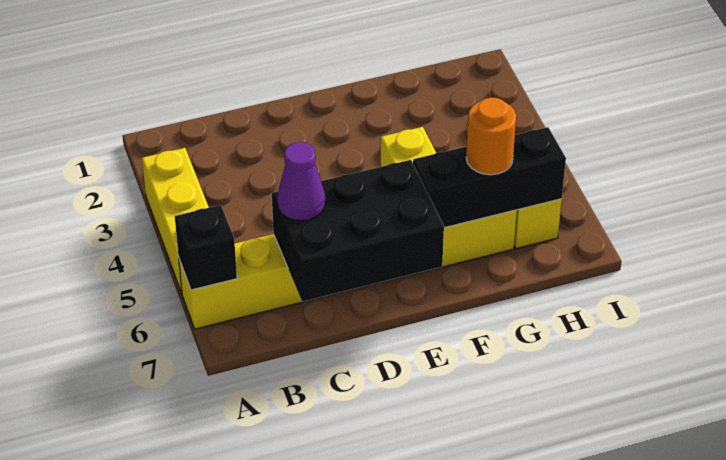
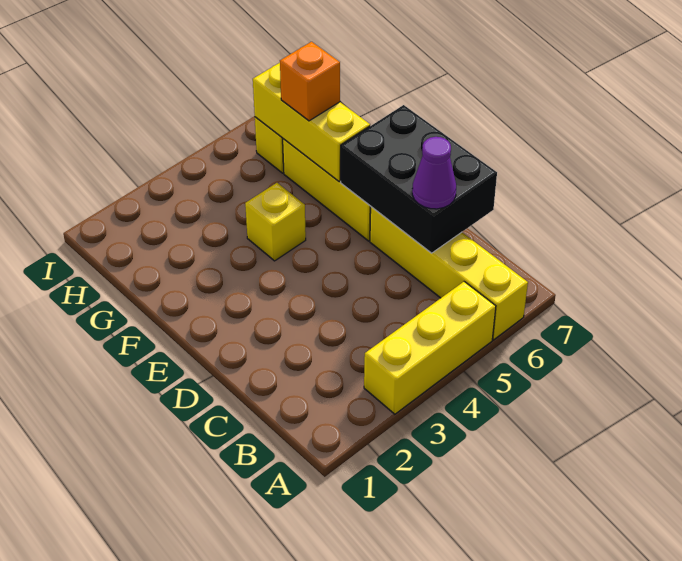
black brick A6 level 2 -> none
black brick F6:H6 level 2 -> yellow brick F6:H6 level 2
orange round brick G6 level 3 -> orange brick G6 level 3

